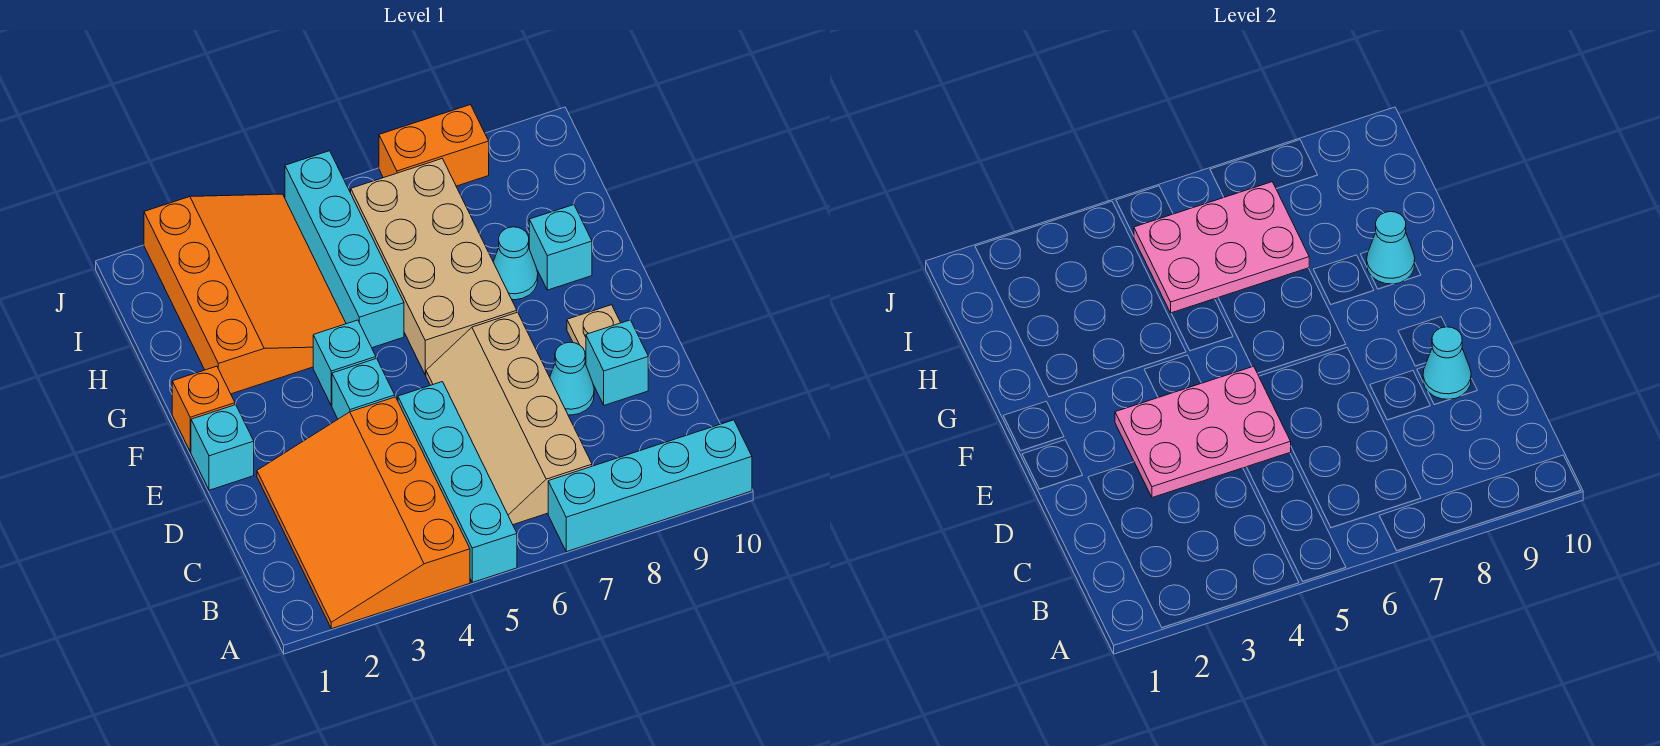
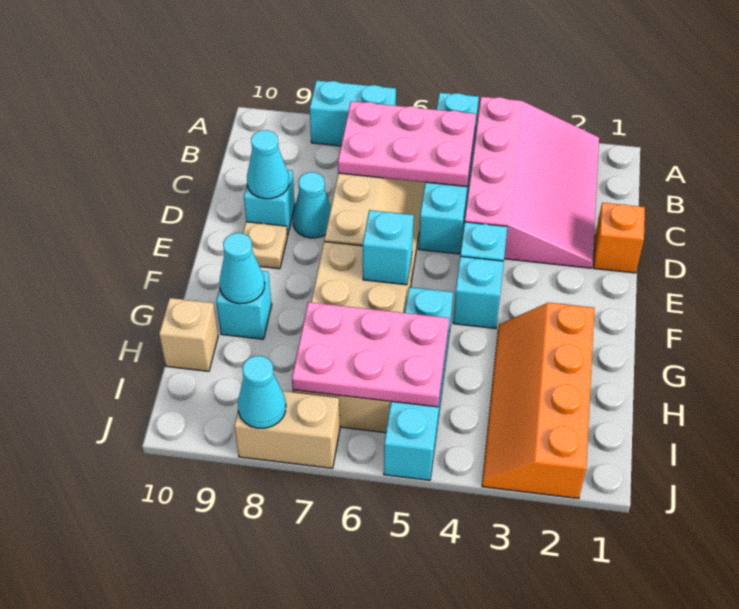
orange slope A2:D4 level 1 top 4 -> pink slope A2:D4 level 1 top 4
cyan brick A7:A10 level 1 -> cyan brick A7:A8 level 1
pink plate D3:E5 level 2 -> pink plate B5:C7 level 2
cyan brick E1 level 1 -> cyan brick F6 level 2
orange brick F1 level 1 -> orange brick D1 level 1
orange slope G2:J4 level 1 top 2 -> orange slope G2:J3 level 1 top 2
cyan cone G8 level 1 -> cyan cone J8 level 2
none -> tan brick H10 level 1
orange brick J7:J8 level 1 -> tan brick J7:J8 level 1

